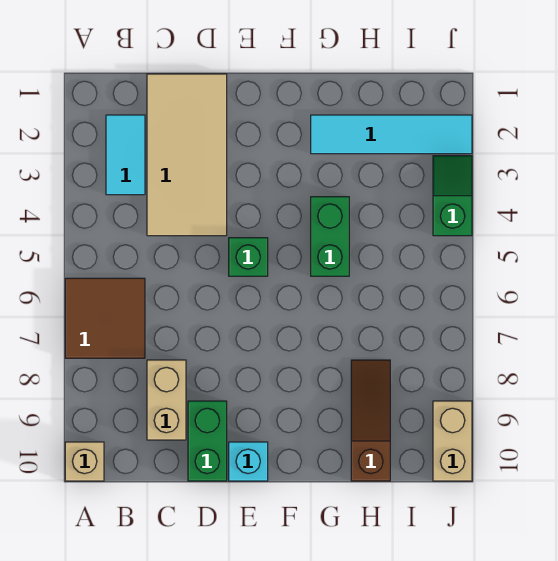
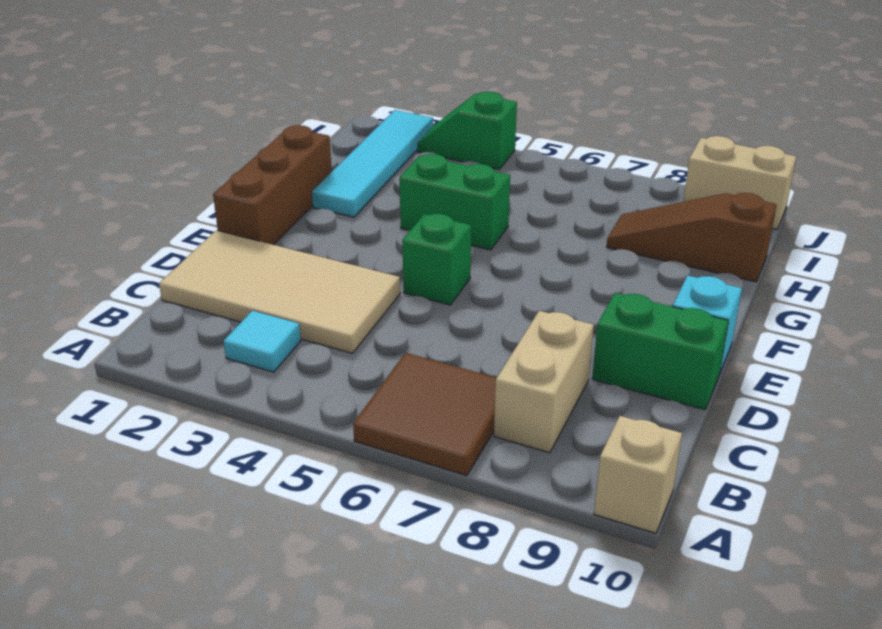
cyan tile B2:B3 level 1 -> cyan tile B3 level 1
tan brick C8:C9 level 1 -> tan brick B8:C8 level 1
none -> brown brick E1:G1 level 1

